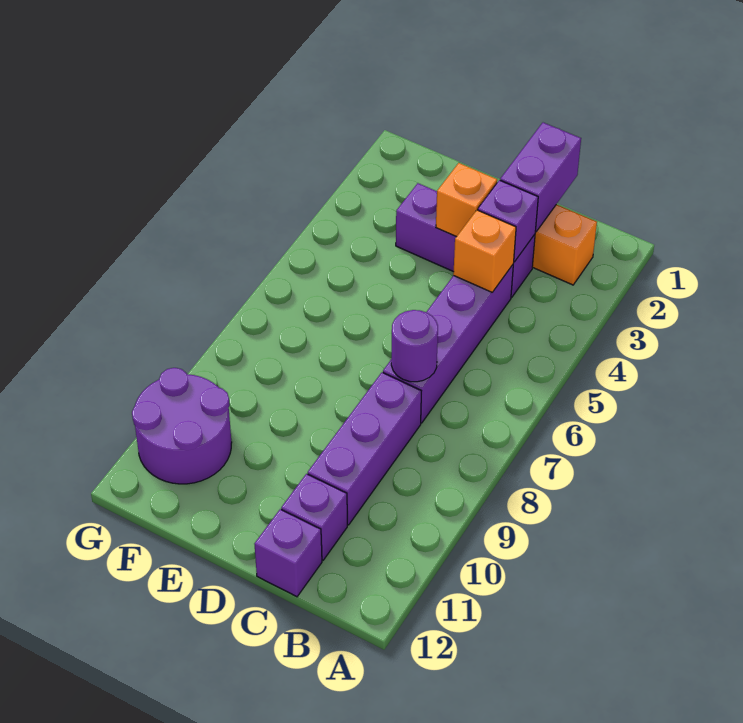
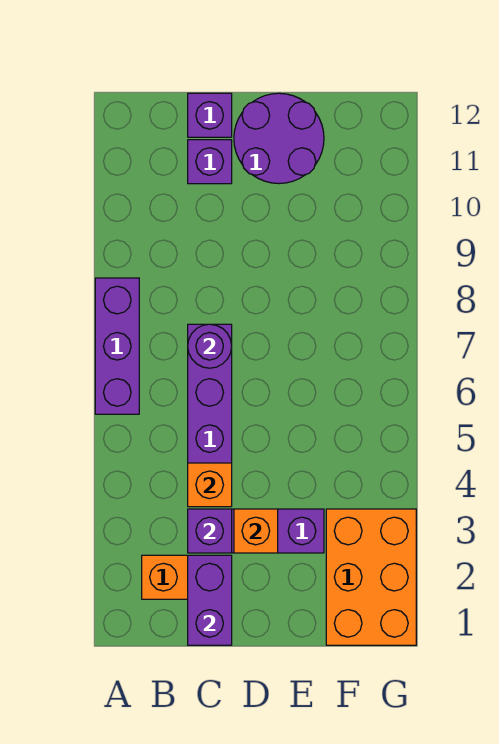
purple brick C8:C10 level 1 -> purple brick A6:A8 level 1
none -> orange brick F1:G3 level 1
purple round brick F10:G11 level 1 -> purple round brick D11:E12 level 1

